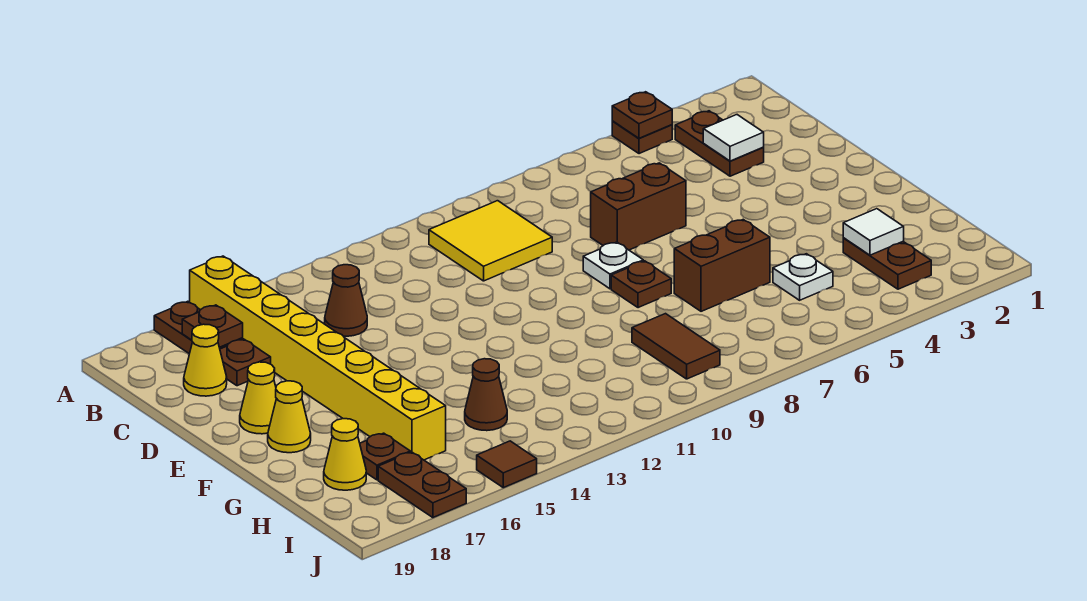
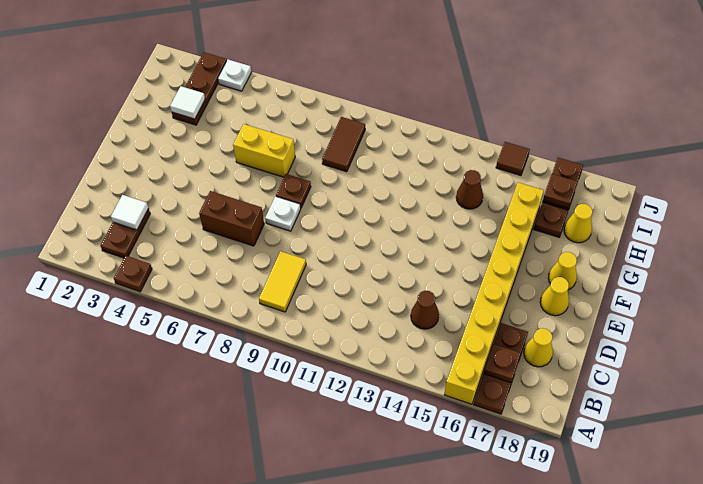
brown plate A4 level 2 -> brown plate I17 level 2
yellow tile B9:C10 level 1 -> yellow tile B9:C9 level 1
brown brick G6:G7 level 1 -> yellow brick G6:G7 level 1
brown plate H3:I3 level 1 -> brown plate H3:J3 level 1
white plate H5 level 1 -> white plate J4 level 1

